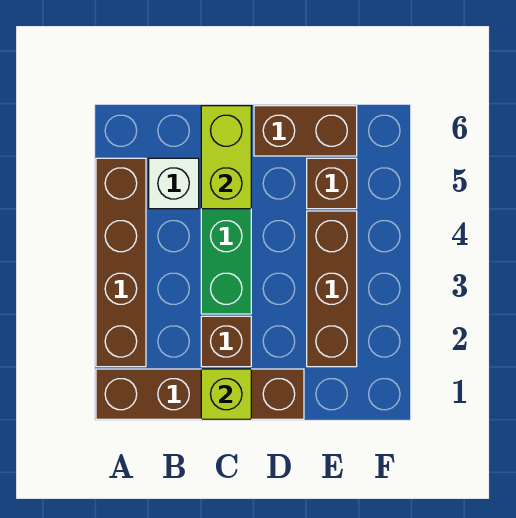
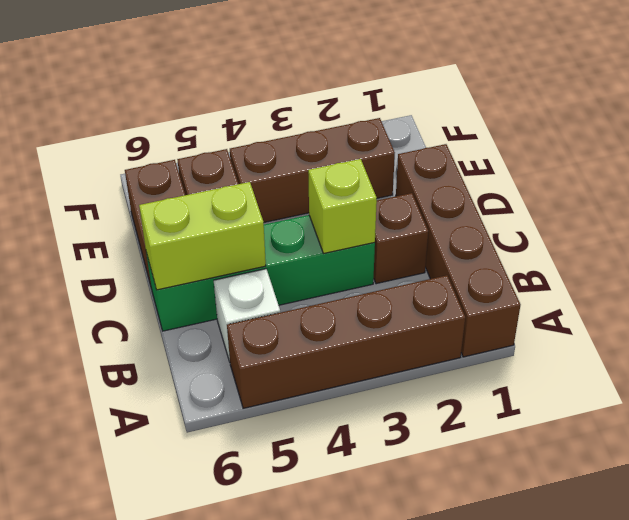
lime brick C1 level 2 -> lime brick C3 level 2

